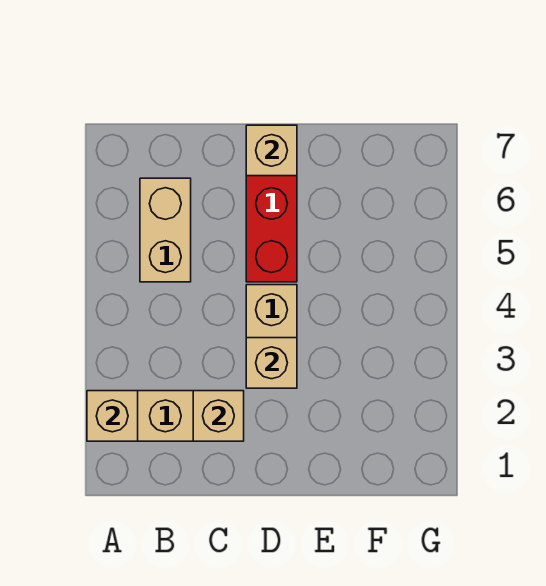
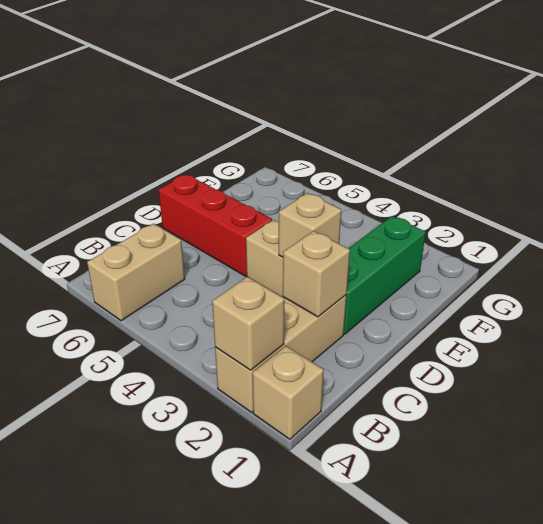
tan brick B5:B6 level 1 -> tan brick A6:B6 level 1
none -> green brick D2:F2 level 1
tan brick D7 level 2 -> tan brick A1 level 1

